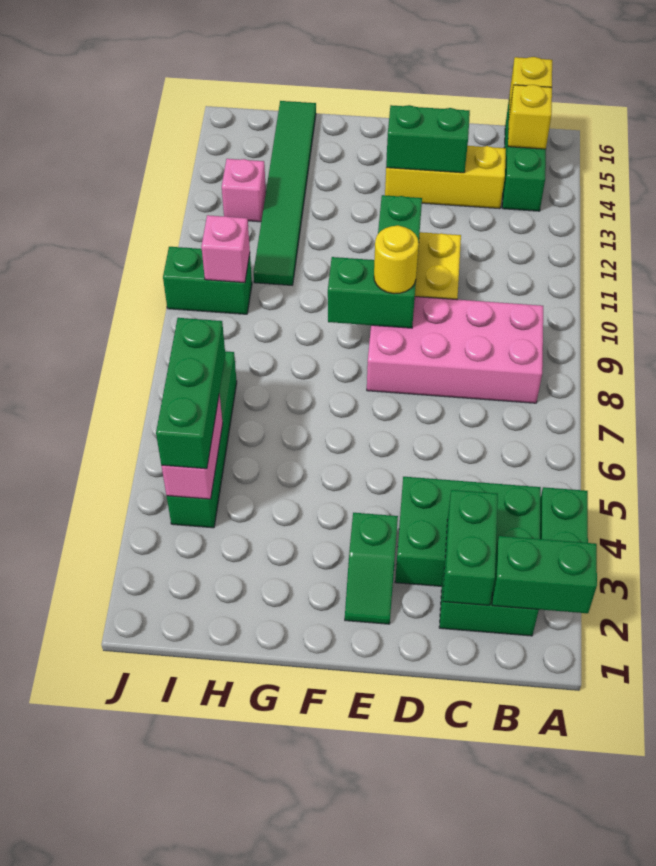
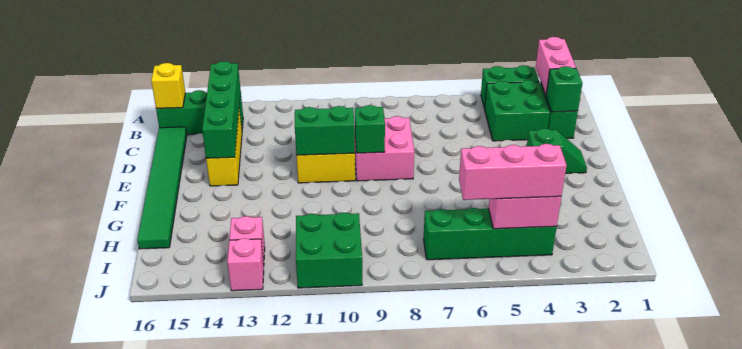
green brick A2:B2 level 2 -> pink brick A2:B2 level 2
green brick B3:D4 level 1 -> green brick B3:C4 level 1
pink brick B8:E9 level 1 -> pink brick D8:E9 level 1
yellow brick B15 level 2 -> none
green brick C2:C3 level 2 -> green brick C2 level 2
green brick D14:E14 level 2 -> green brick B14:E14 level 2
green brick E9:F9 level 2 -> green brick E9 level 2
yellow round brick E9 level 3 -> none
green tile H11:H16 level 1 -> green tile C16:H16 level 1
green brick I4:I6 level 3 -> pink brick I4:I6 level 3
green brick I10:J10 level 1 -> green brick I10:J11 level 1
pink brick I10 level 2 -> pink brick J13 level 1

